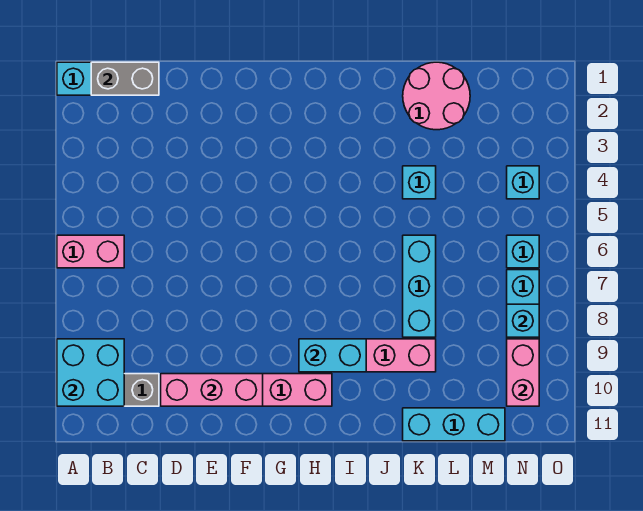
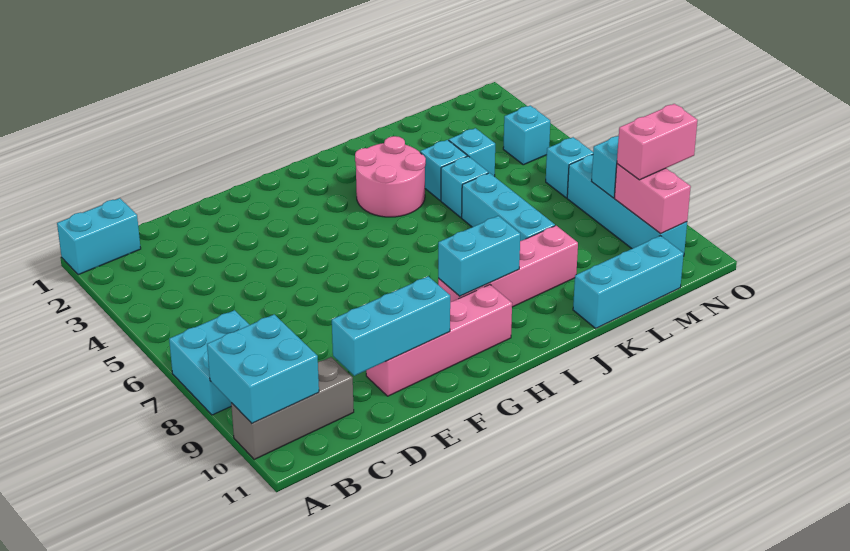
pink brick A6:B6 level 1 -> pink brick N9:O9 level 3
none -> cyan brick A7:B8 level 1
grey brick B1:C1 level 2 -> none
pink brick D10:F10 level 2 -> cyan brick D10:F10 level 2
pink round brick K1:L2 level 1 -> pink round brick I3:J4 level 1
none -> cyan brick K5 level 1
none -> cyan brick L4 level 1

